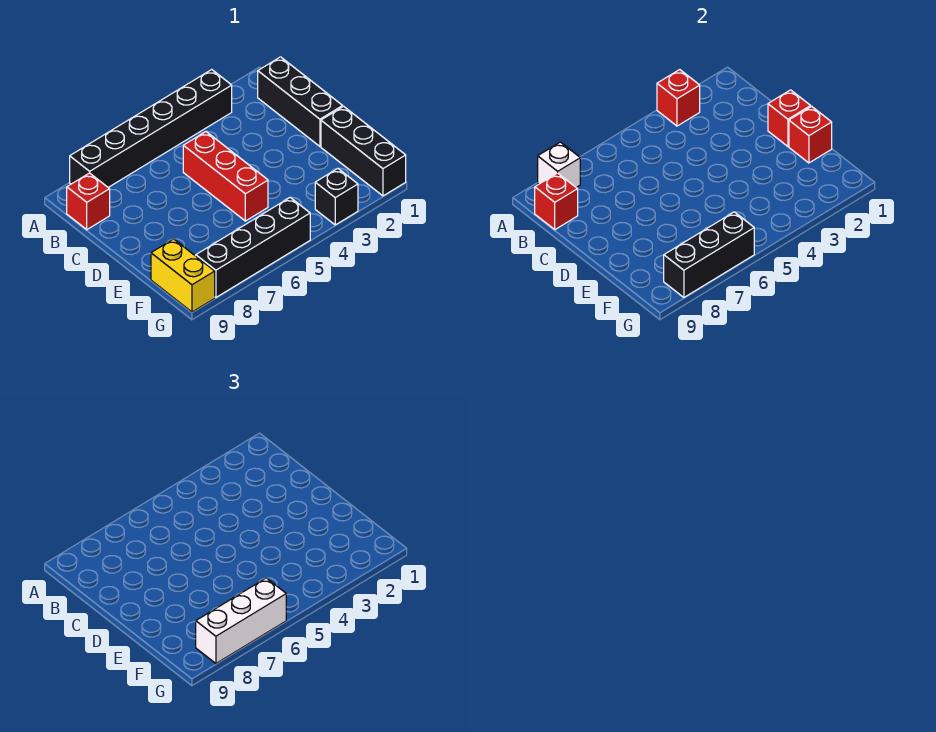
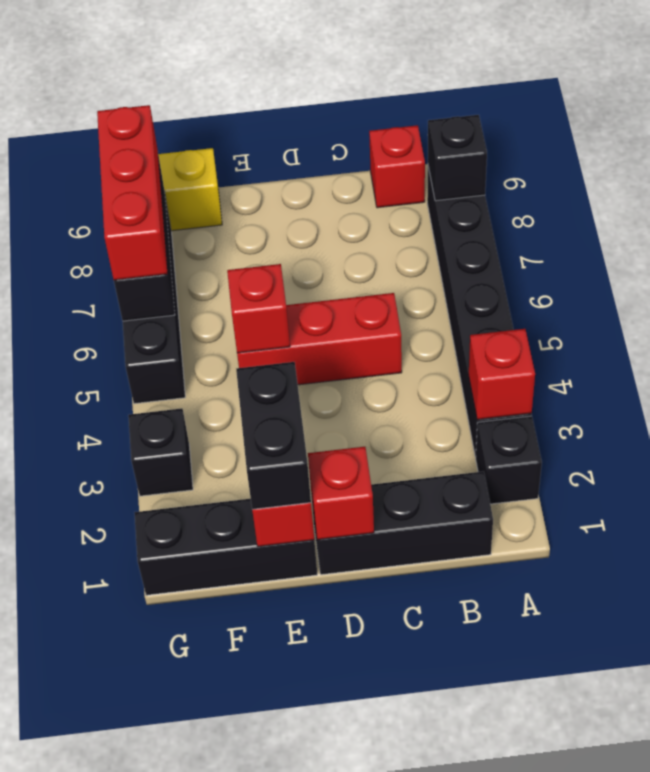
none -> black brick A2 level 1
white brick A8 level 2 -> black brick A8 level 2
red brick B9 level 2 -> red brick E5 level 2
none -> black brick E1:E2 level 3
white brick G6:G8 level 3 -> red brick G6:G8 level 3

